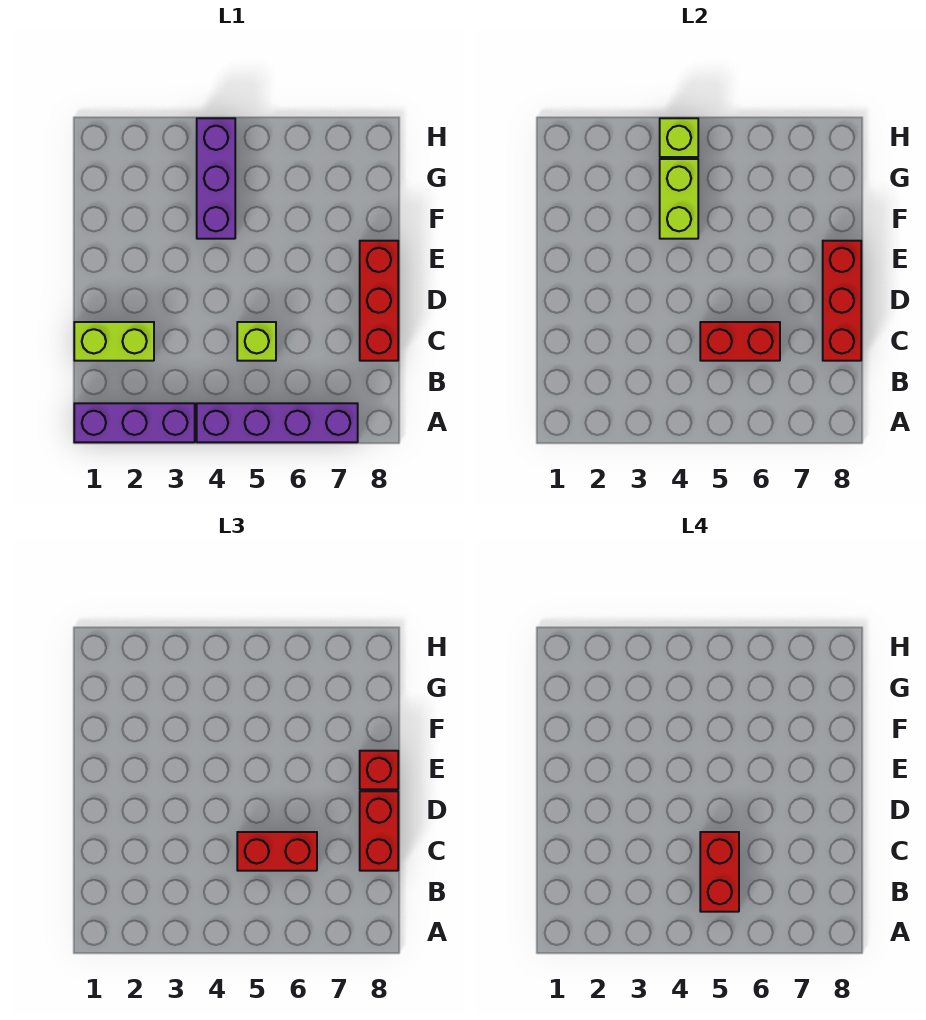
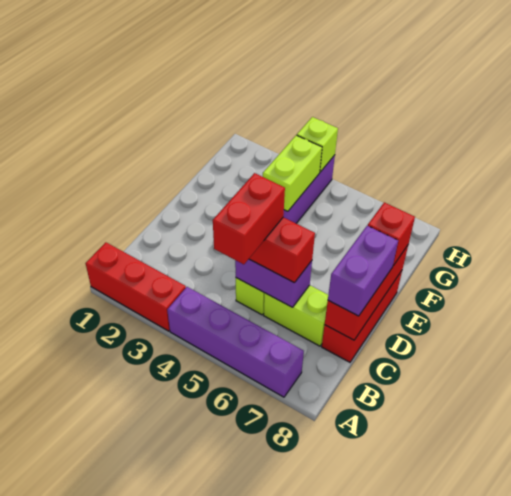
purple brick A1:A3 level 1 -> red brick A1:A3 level 1
lime brick C1:C2 level 1 -> lime brick C6:C7 level 1
red brick C5:C6 level 2 -> purple brick C5:C6 level 2
red brick C8:D8 level 3 -> purple brick C8:D8 level 3

